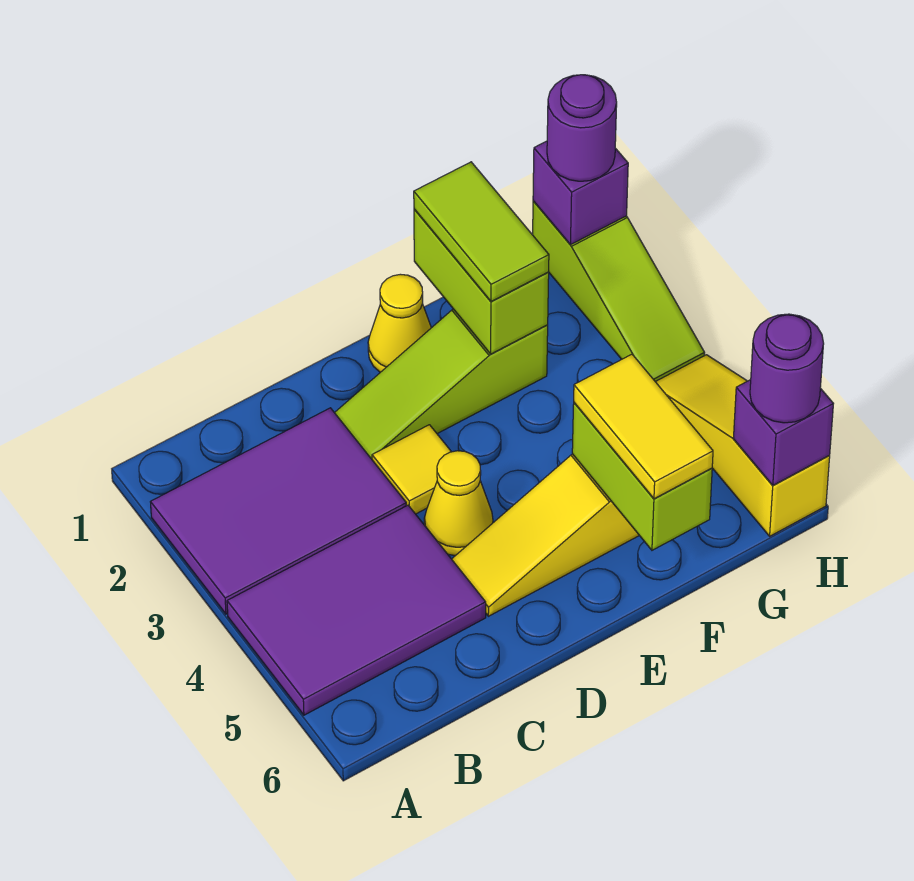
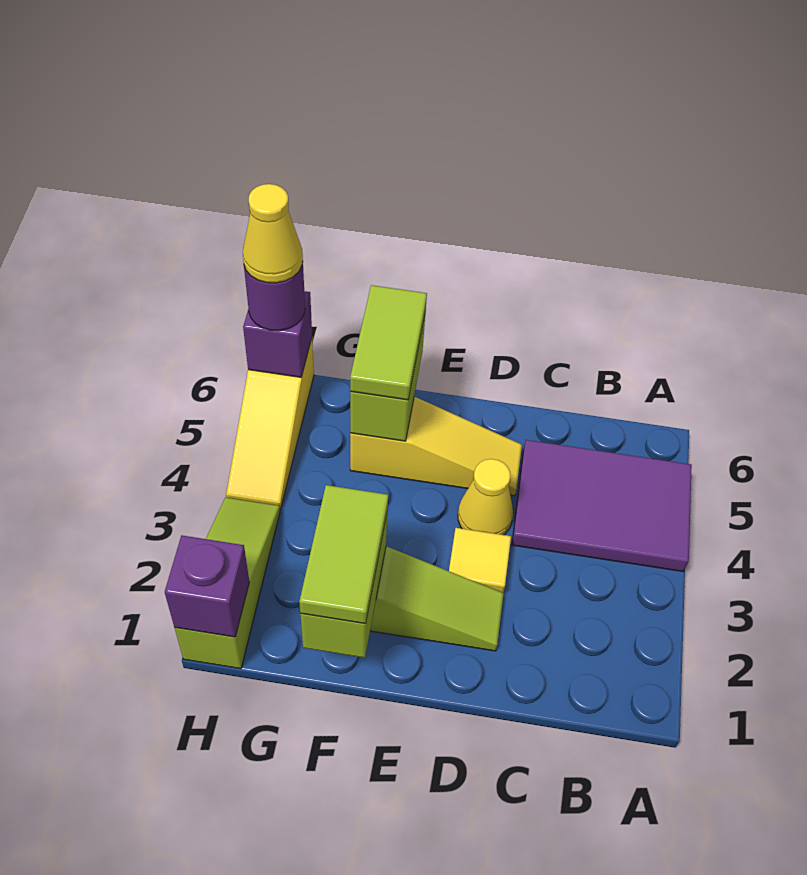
purple tile A2:C3 level 1 -> none
yellow cone E1 level 1 -> yellow cone H6 level 4
yellow tile F5:F6 level 3 -> lime tile F5:F6 level 3
purple round brick H1 level 3 -> none

